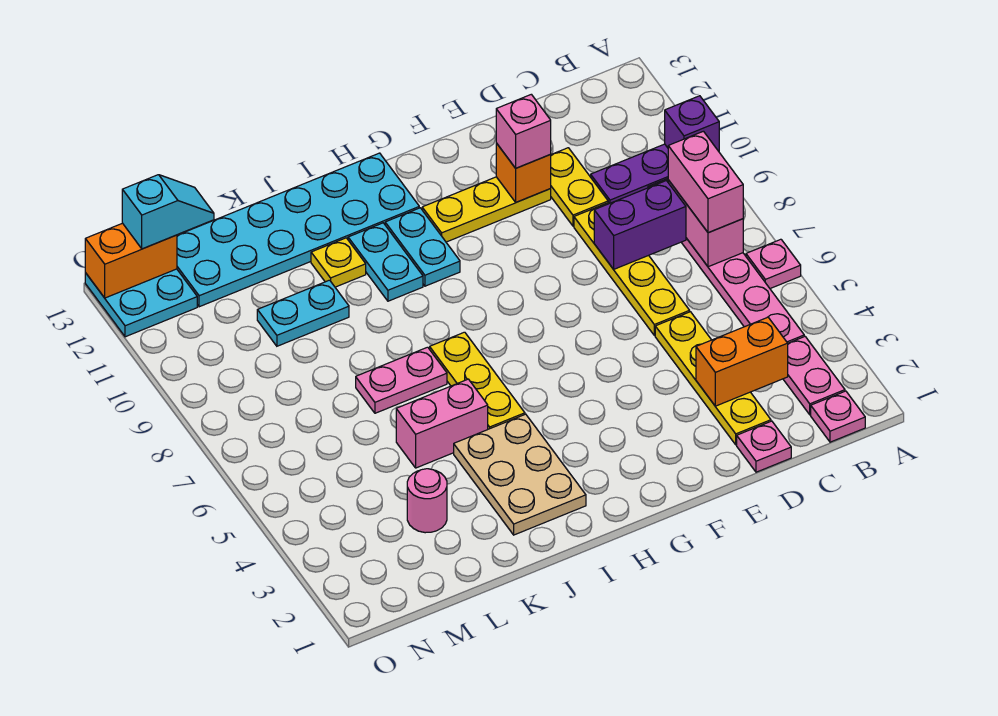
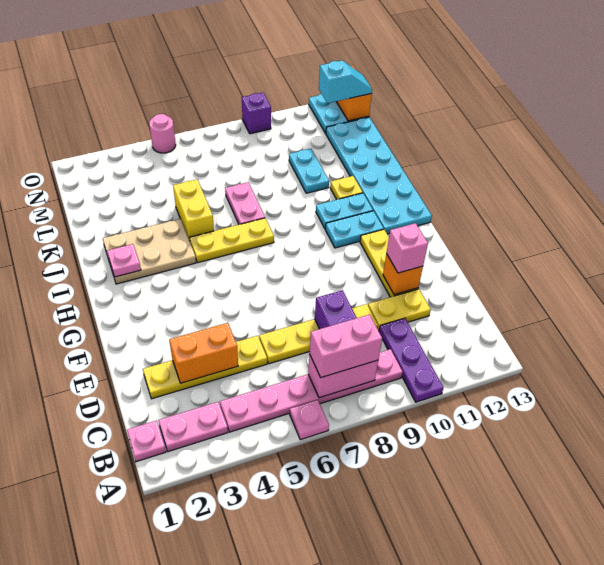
purple brick A10 level 2 -> purple brick O9 level 1
orange brick C3:D3 level 2 -> orange brick D3:D4 level 2
pink plate D1 level 1 -> pink plate I2 level 2
pink brick J5:K5 level 1 -> yellow brick J5:K5 level 1
pink round brick L3 level 1 -> pink round brick O5 level 1
cyan slope M13:N13 level 3 top N -> cyan slope N12:N13 level 3 top 12

